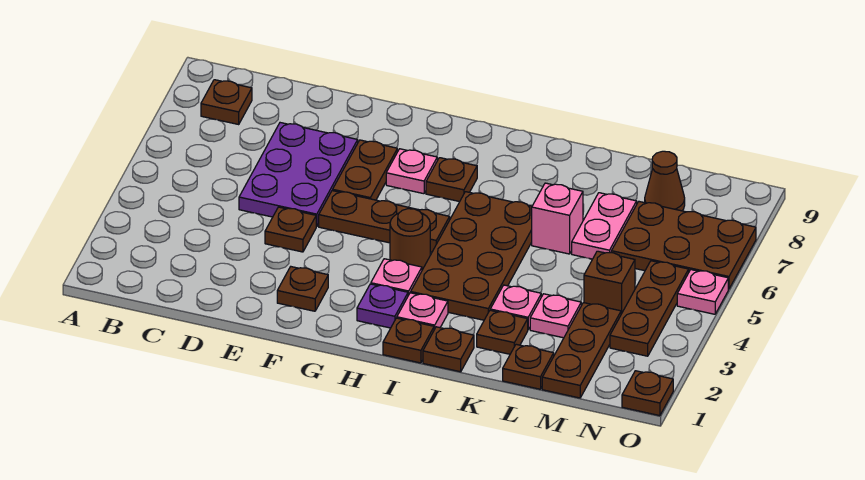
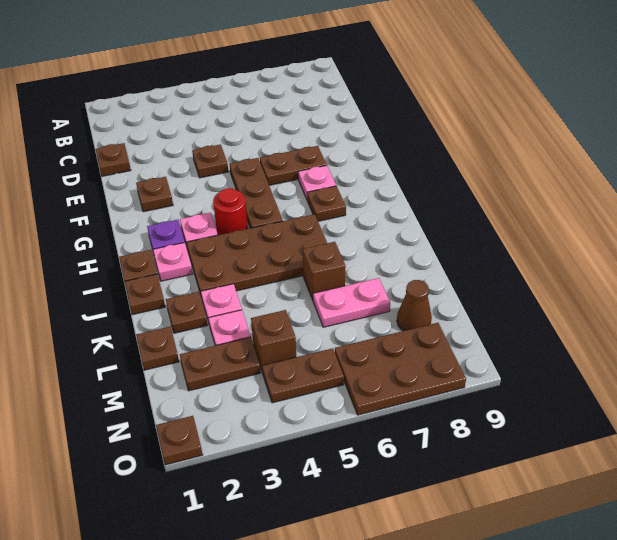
brown plate B8 level 1 -> brown plate D1 level 1
purple plate D5:E7 level 1 -> none
brown round brick H4 level 1 -> red round brick H4 level 1
pink brick K6 level 1 -> brown brick K6 level 1
brown plate M1:M3 level 1 -> brown plate M2:M3 level 1
brown plate M6:O7 level 1 -> brown plate N6:O8 level 1
brown plate N3:N5 level 1 -> brown plate N4:N5 level 1
pink plate O5 level 1 -> none

